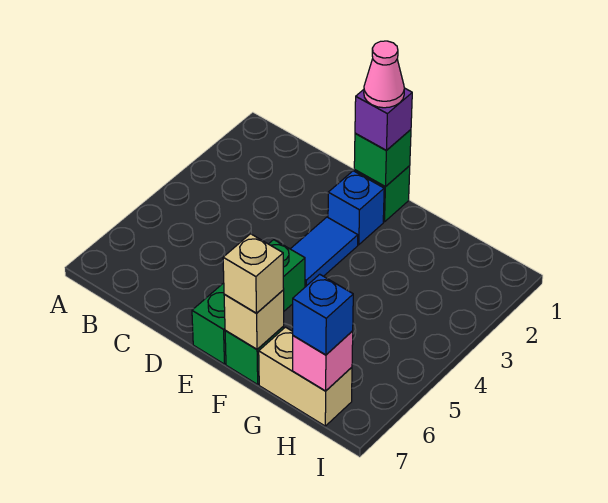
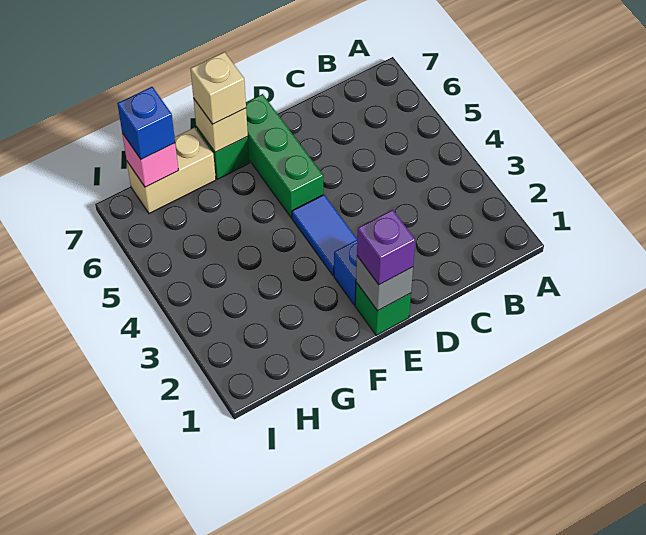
green brick E1 level 2 -> grey brick E1 level 2
pink cone E1 level 4 -> none

